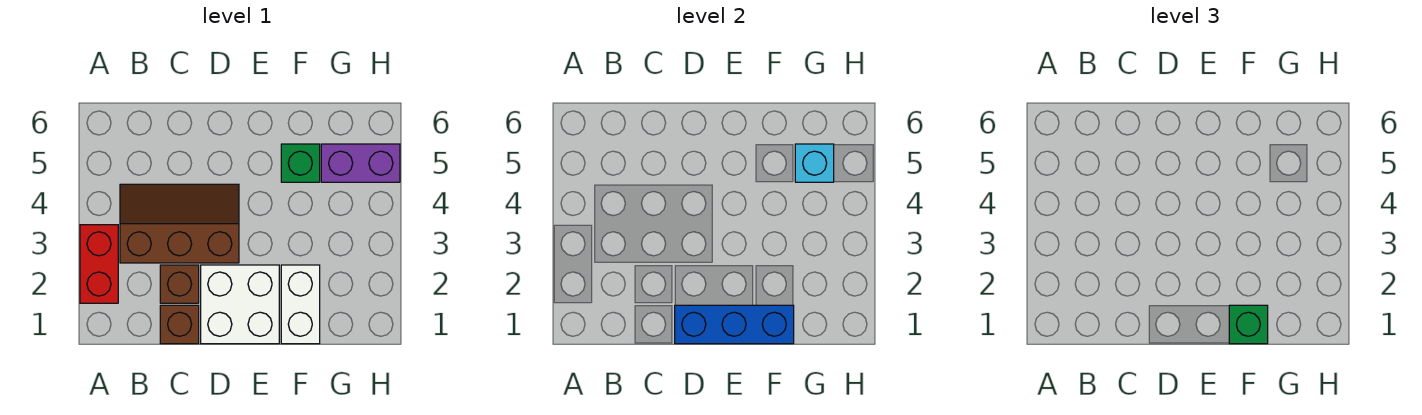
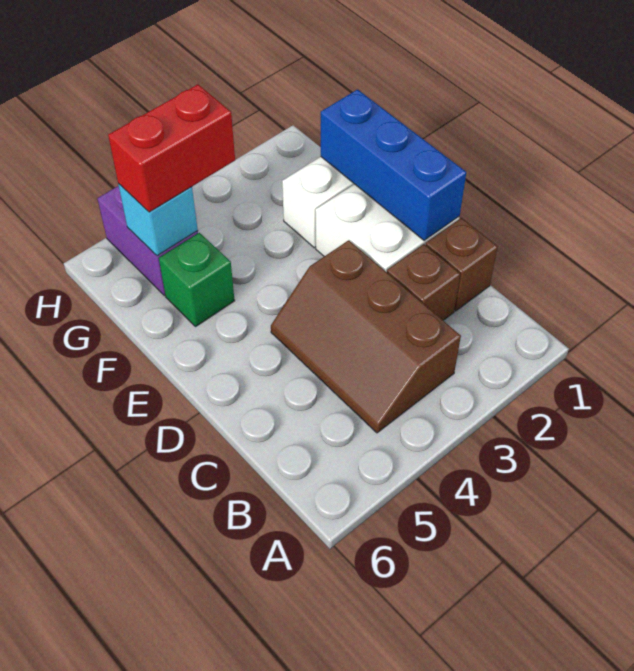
red brick A2:A3 level 1 -> red brick G4:G5 level 3
green brick F1 level 3 -> none

